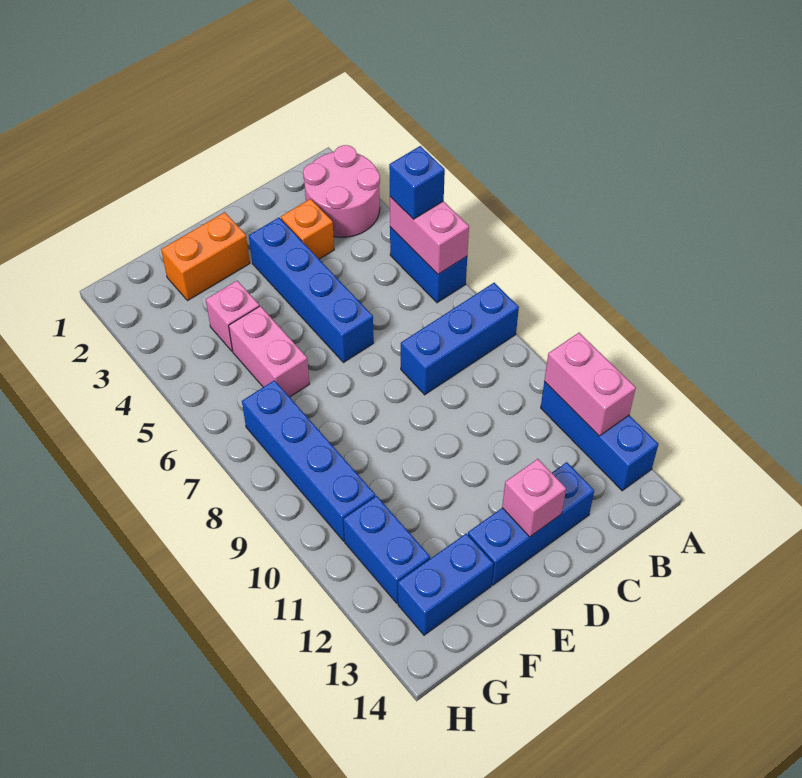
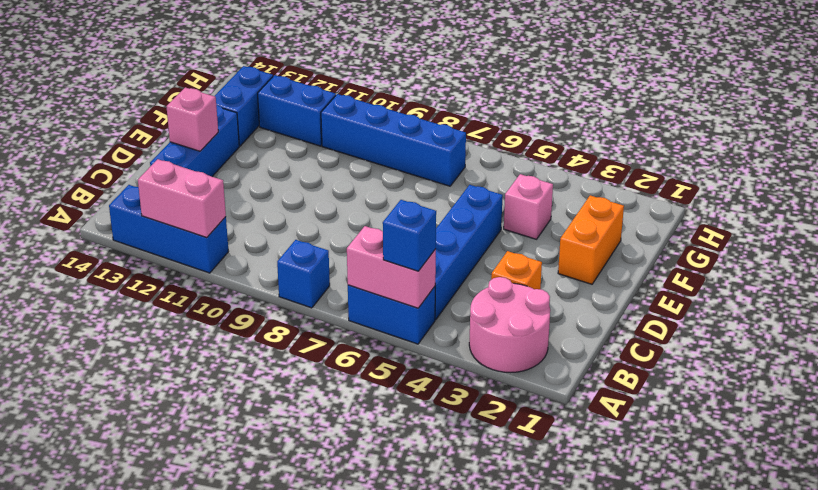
blue brick A8:C8 level 1 -> blue brick A8 level 1
blue brick D3:D6 level 1 -> blue brick B5:E5 level 1
pink brick F5:F6 level 1 -> none

